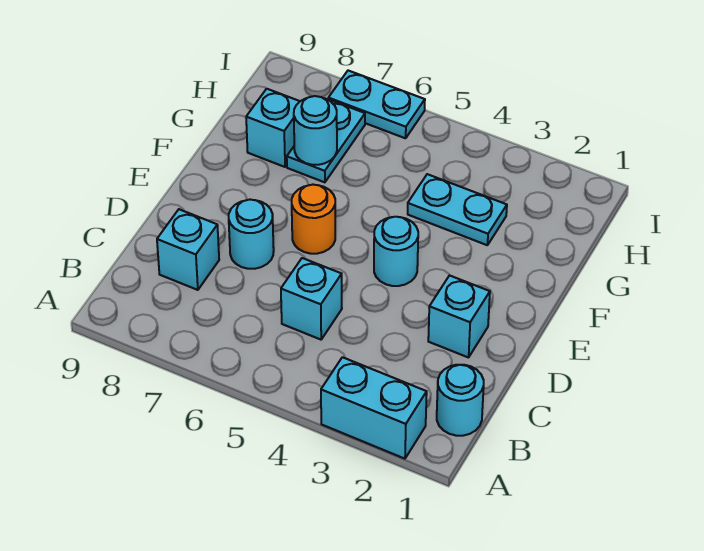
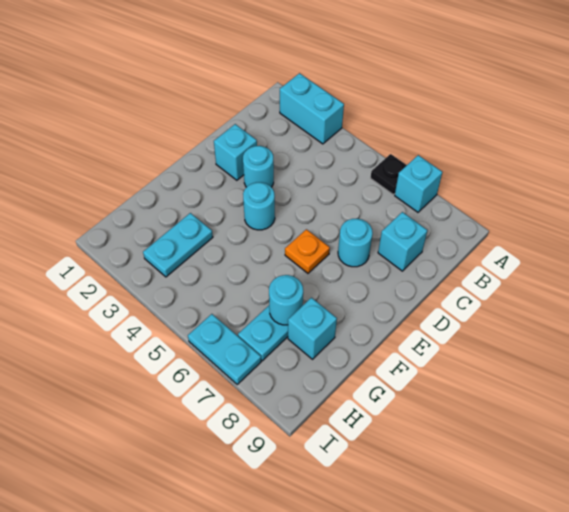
none -> black plate A6 level 1
cyan round brick B1 level 1 -> cyan round brick D3 level 1
cyan brick C5 level 1 -> cyan brick A7 level 1
orange round brick E6 level 1 -> orange plate E6 level 1
cyan plate G3:G4 level 1 -> cyan plate G3:H3 level 1

